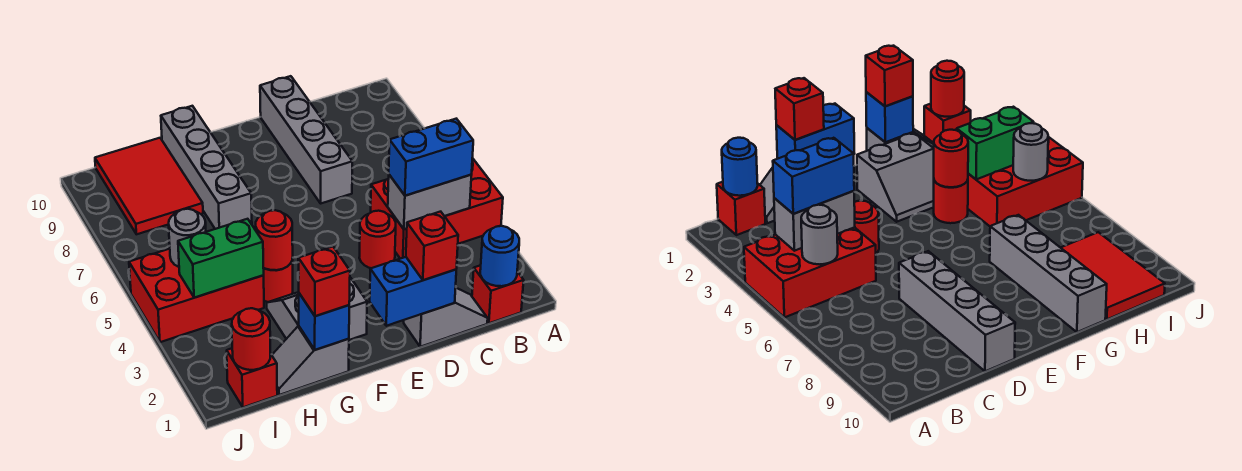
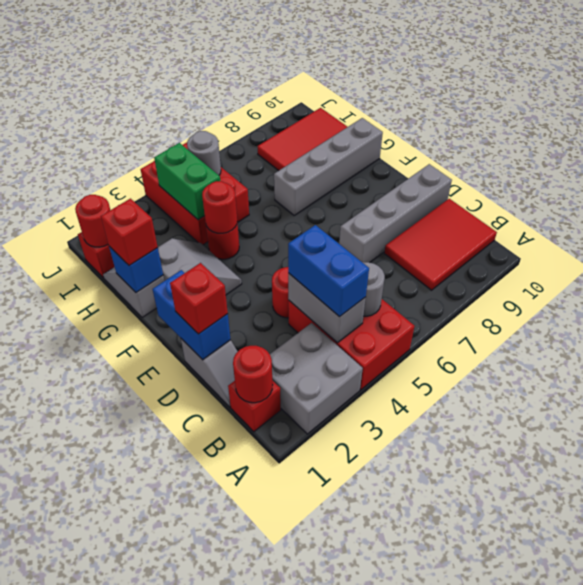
none -> grey brick A2:B3 level 1
blue round brick B1 level 2 -> red round brick B1 level 2
none -> red tile B8:C10 level 1

